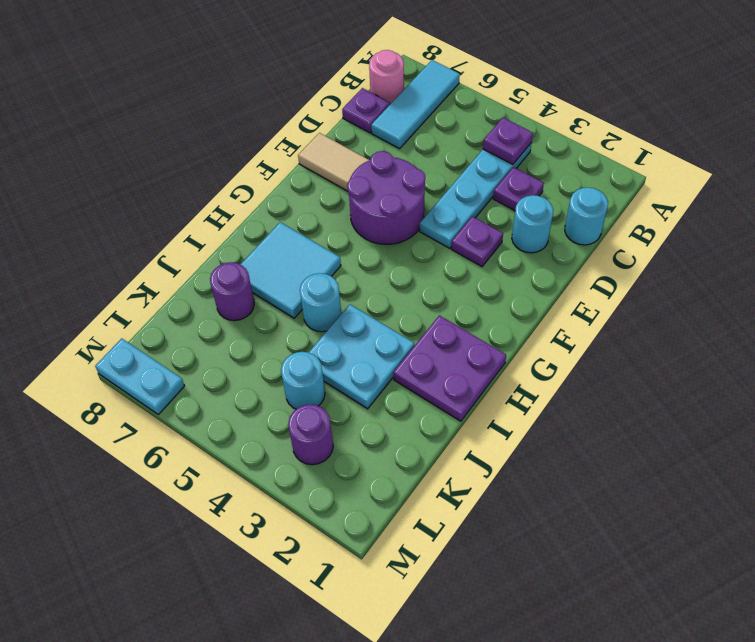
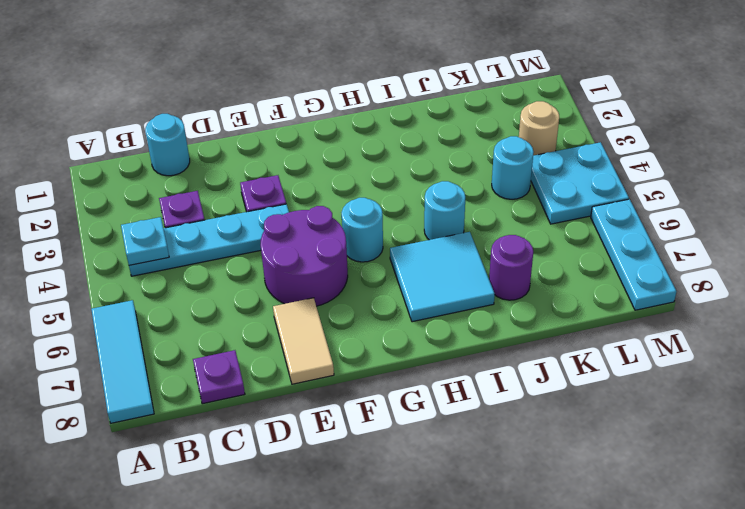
cyan tile A7:C7 level 1 -> cyan tile A6:A8 level 1
purple plate B4 level 2 -> cyan plate B4 level 2
pink round brick B8 level 1 -> none
cyan round brick D2 level 1 -> cyan round brick G5 level 1
purple plate H1:I2 level 1 -> none
cyan plate I3:J4 level 1 -> cyan plate L4:M5 level 1
purple round brick L3 level 1 -> tan round brick L3 level 1
cyan plate M7:M8 level 1 -> cyan plate M6:M8 level 1

